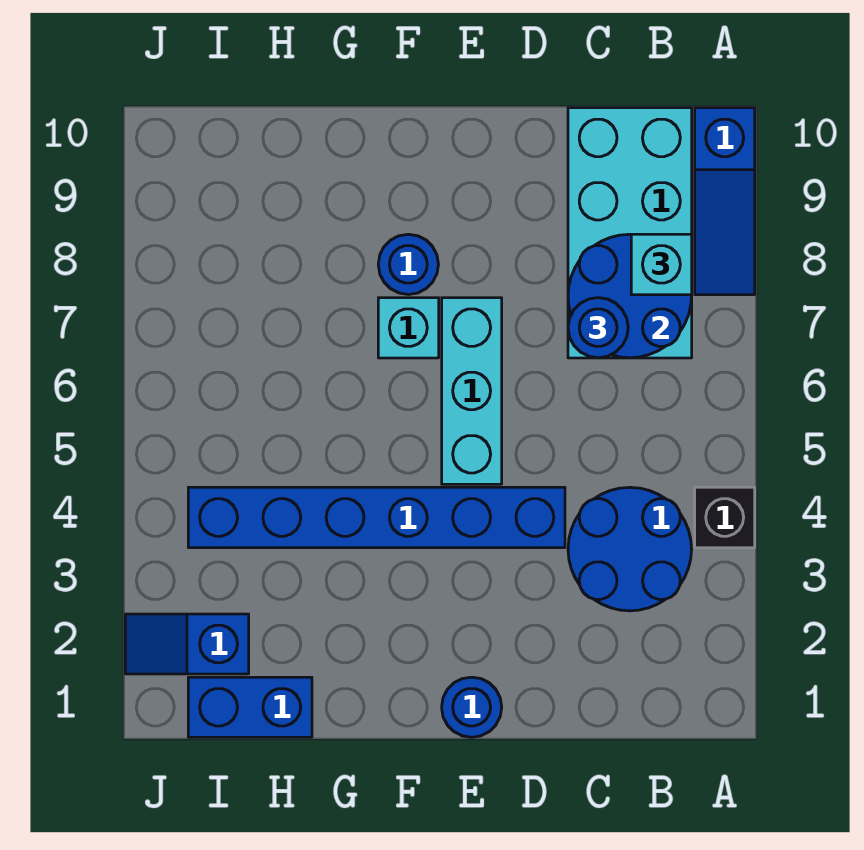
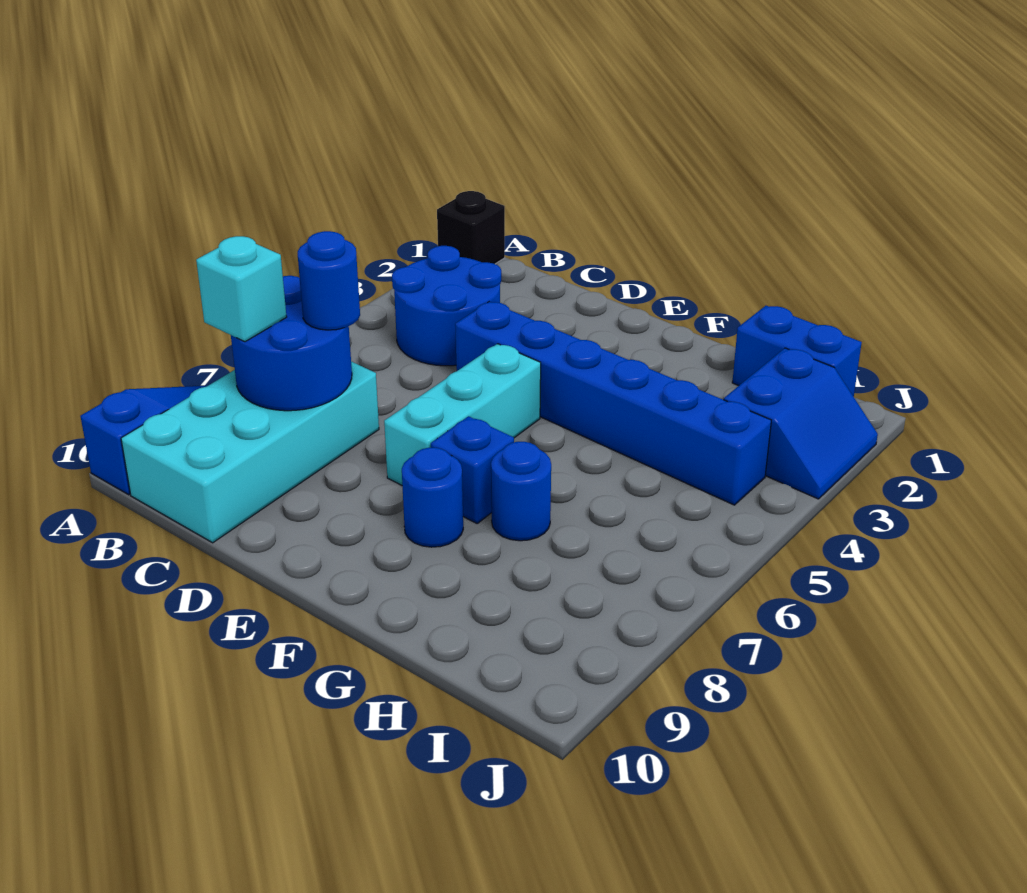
black brick A4 level 1 -> black brick A1 level 1
blue round brick E1 level 1 -> blue round brick G7 level 1
cyan brick F7 level 1 -> blue brick F7 level 1
blue slope I2:J2 level 1 top I -> blue slope I2:J3 level 1 top I

